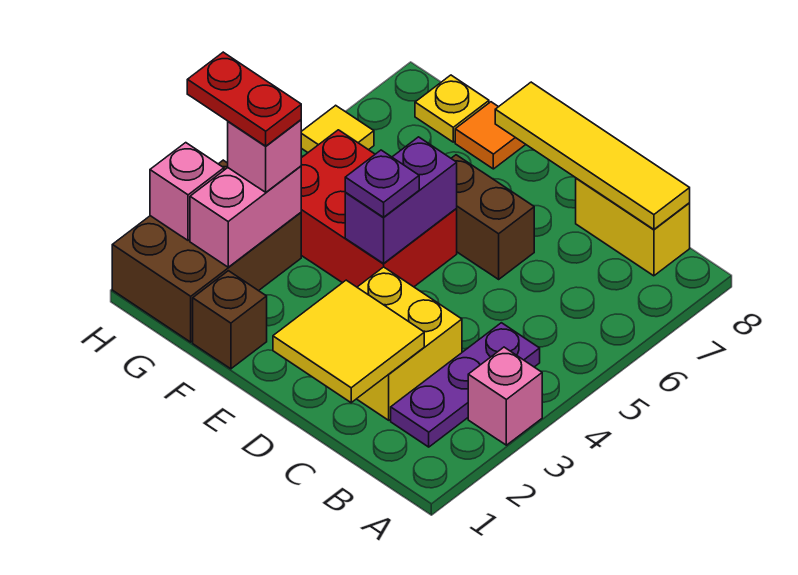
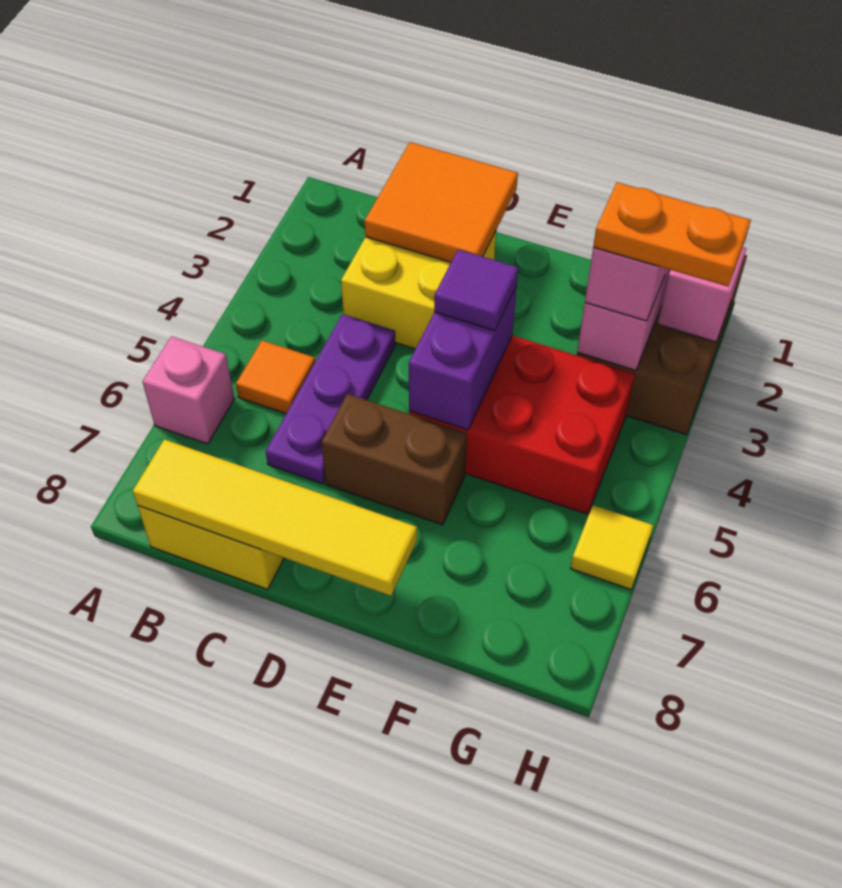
pink brick A3 level 1 -> pink brick A6 level 1
purple plate B2:B4 level 1 -> purple plate C4:C6 level 1
yellow tile C1:D2 level 2 -> orange tile C1:D2 level 2
purple plate E4 level 3 -> purple tile E4 level 3
brown brick F1 level 1 -> none
orange tile F8 level 1 -> orange tile B5 level 1
red plate G3:H3 level 4 -> orange plate G3:H3 level 4
yellow plate G8 level 1 -> none

